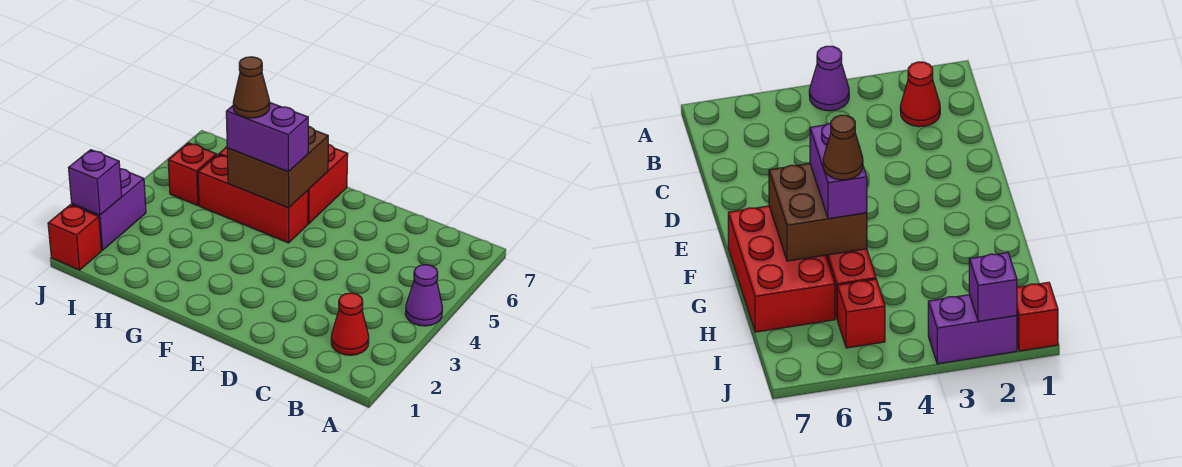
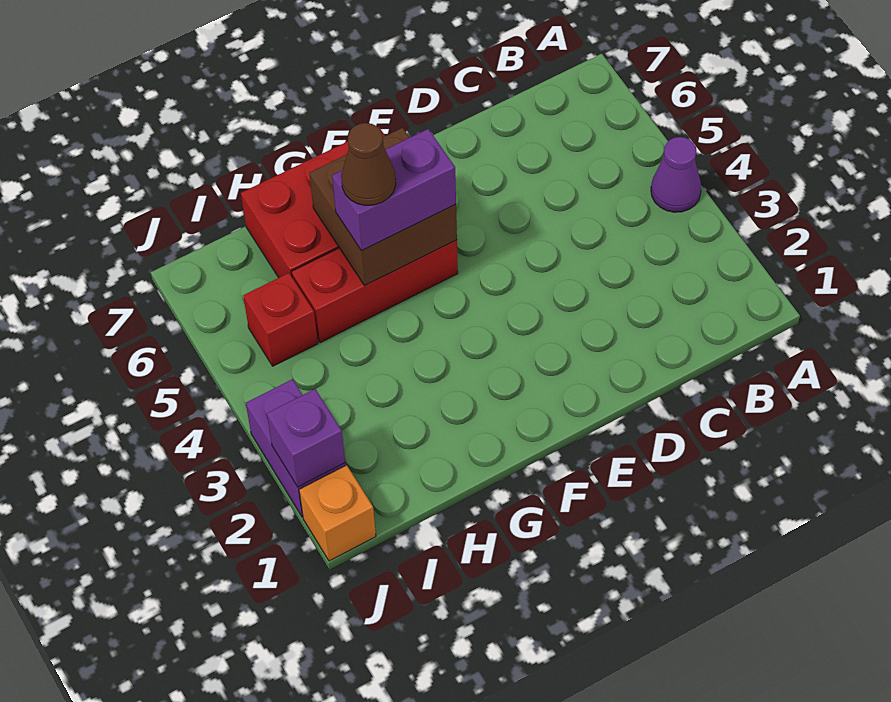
red cone B2 level 1 -> none
red brick J1 level 1 -> orange brick J1 level 1

